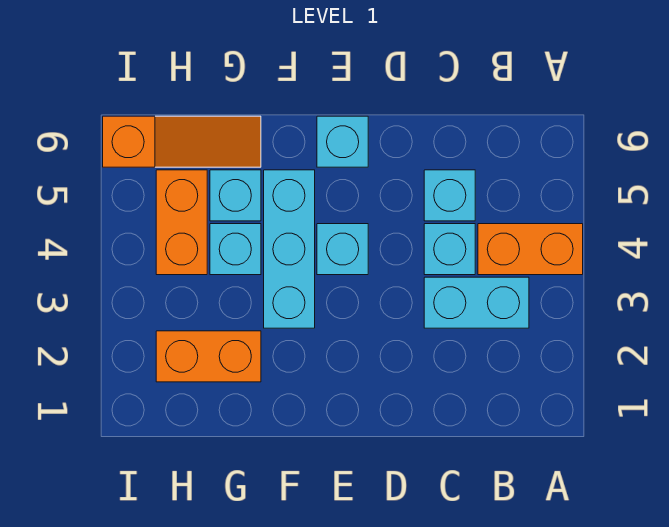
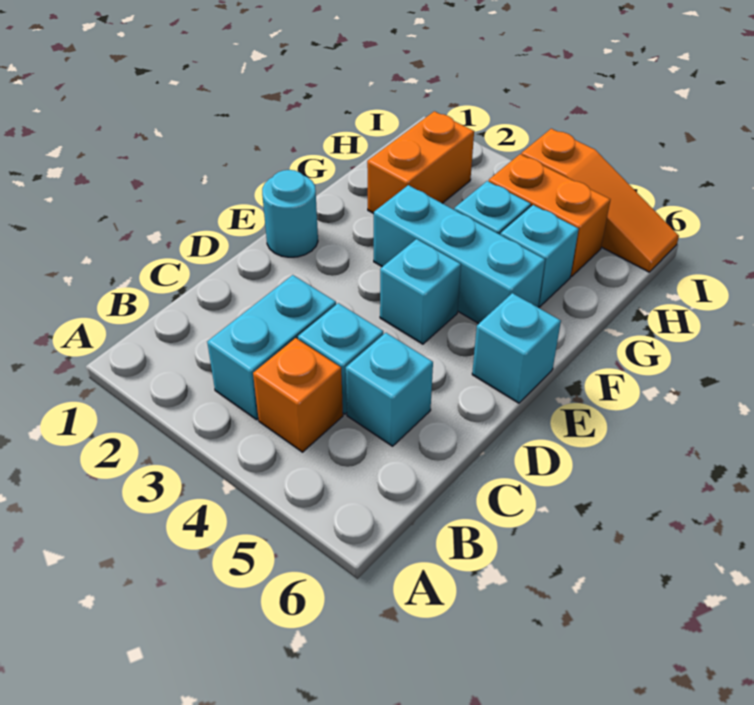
orange brick A4:B4 level 1 -> orange brick B4 level 1
none -> cyan round brick E1 level 1
orange slope G6:I6 level 1 top I -> orange slope I4:I6 level 1 top 4

